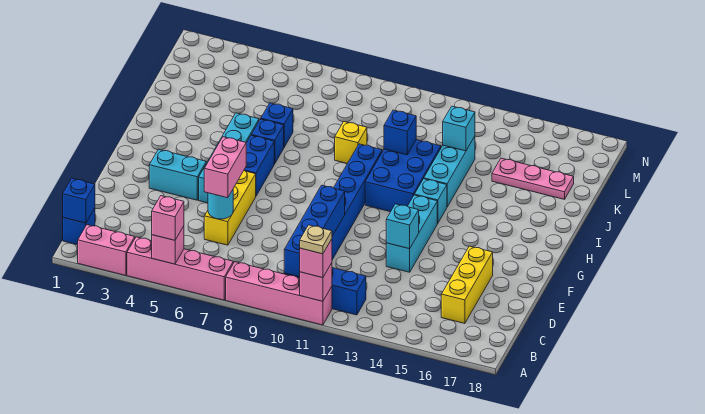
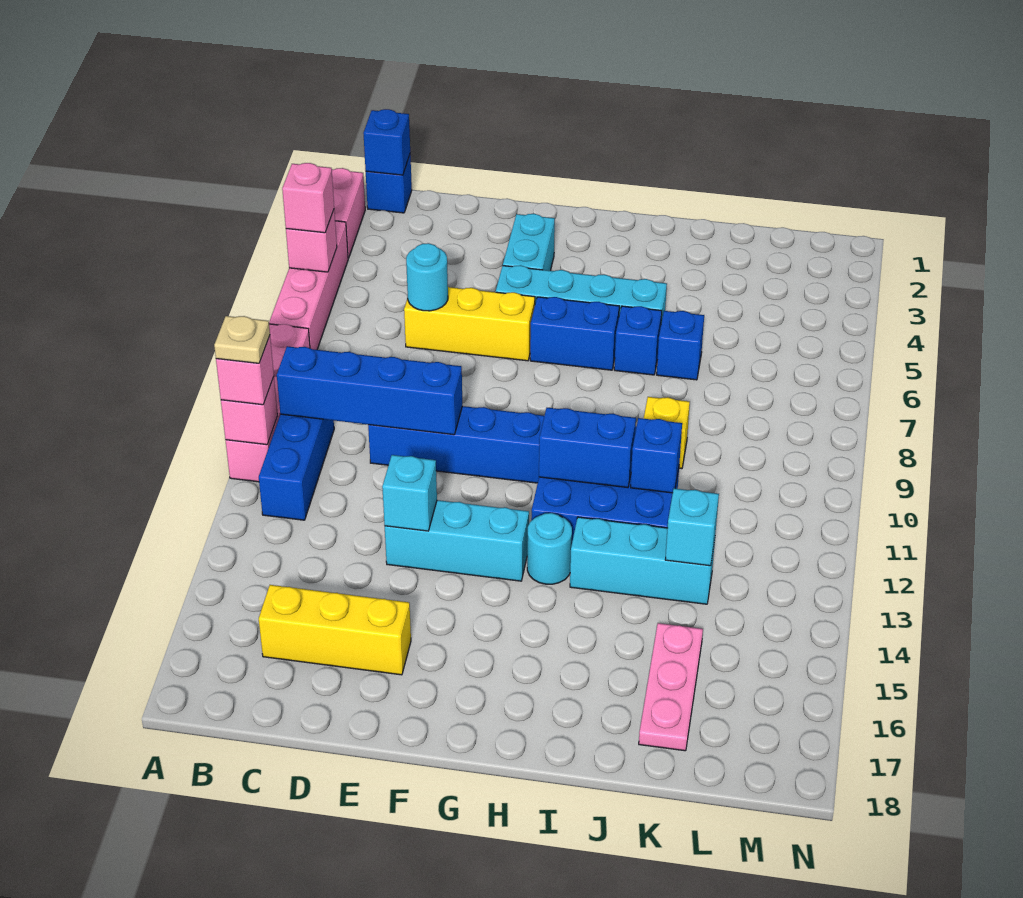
pink brick D6:E6 level 3 -> none
none -> blue brick H11:I11 level 2
cyan brick H13 level 1 -> cyan round brick H13 level 1

